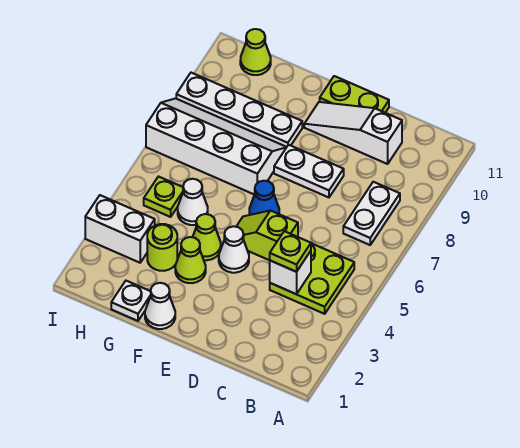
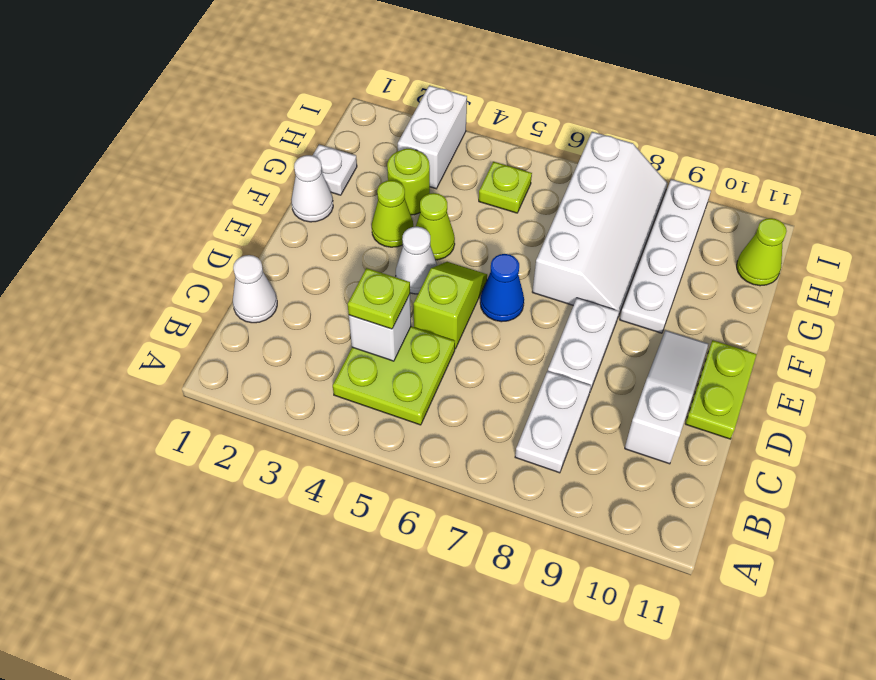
white plate B7:B8 level 1 -> white plate B8:C8 level 1
white cone G5 level 1 -> white cone C1 level 1

